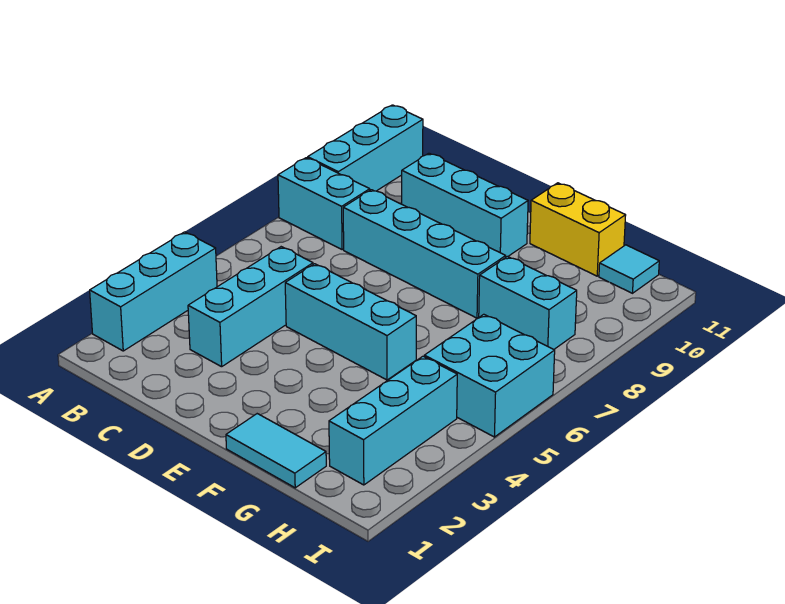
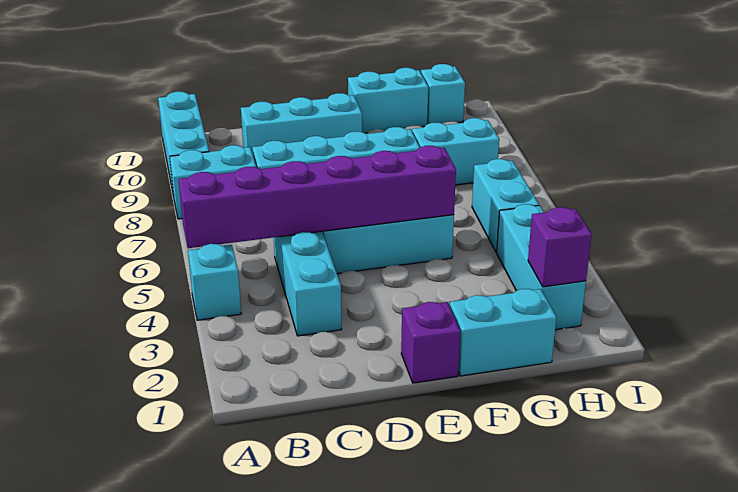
cyan brick A2:A4 level 1 -> cyan brick A4 level 1
none -> purple brick A5:F5 level 2
none -> purple brick E1 level 1
cyan tile F1:G1 level 1 -> cyan brick F1:G1 level 1
yellow brick F11:G11 level 1 -> cyan brick F11:G11 level 1
none -> purple brick H2 level 2
cyan brick H5:I6 level 1 -> cyan brick H5:H6 level 1
cyan tile H11 level 1 -> cyan brick H11 level 1

